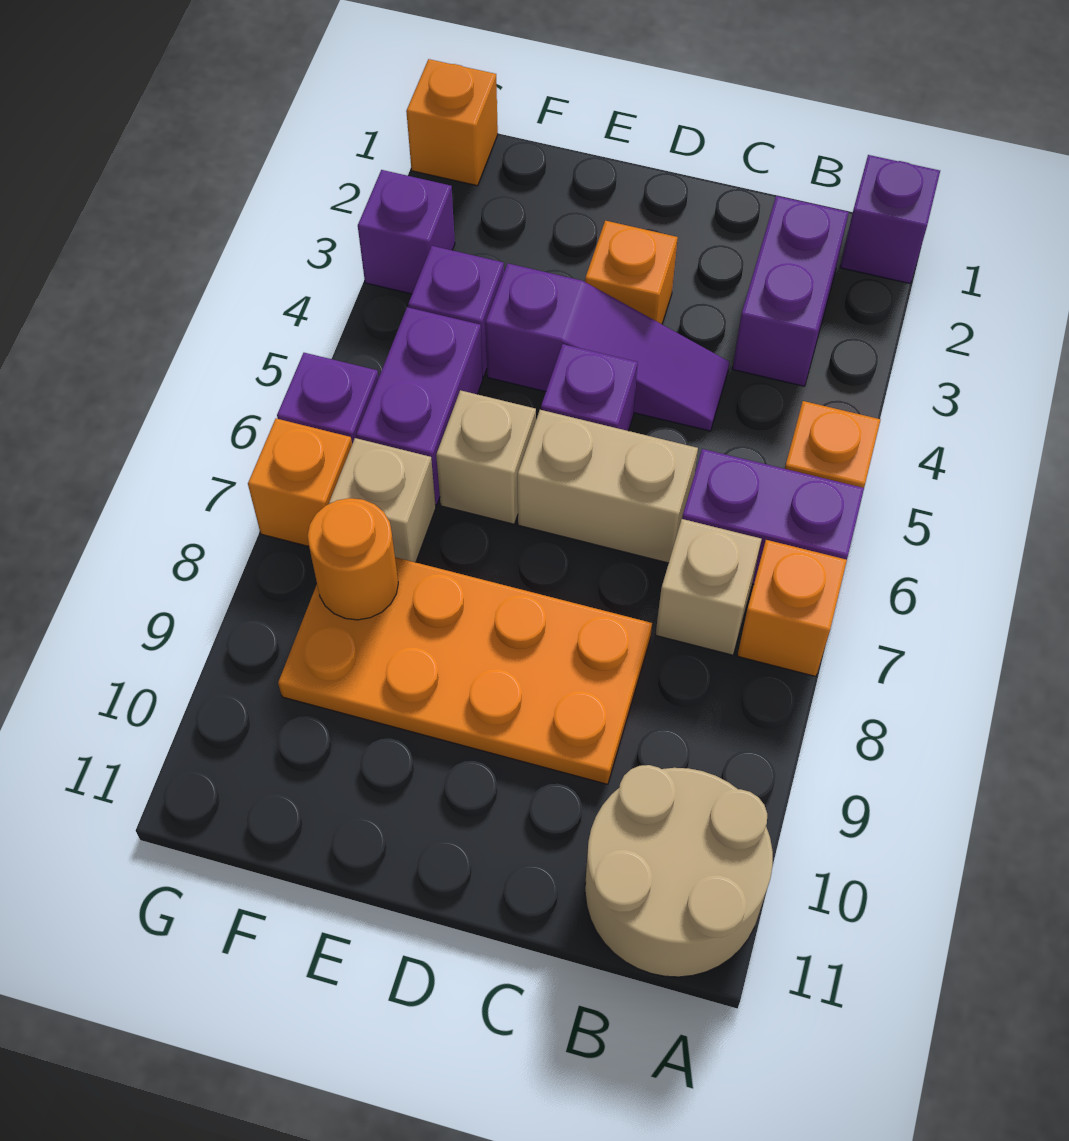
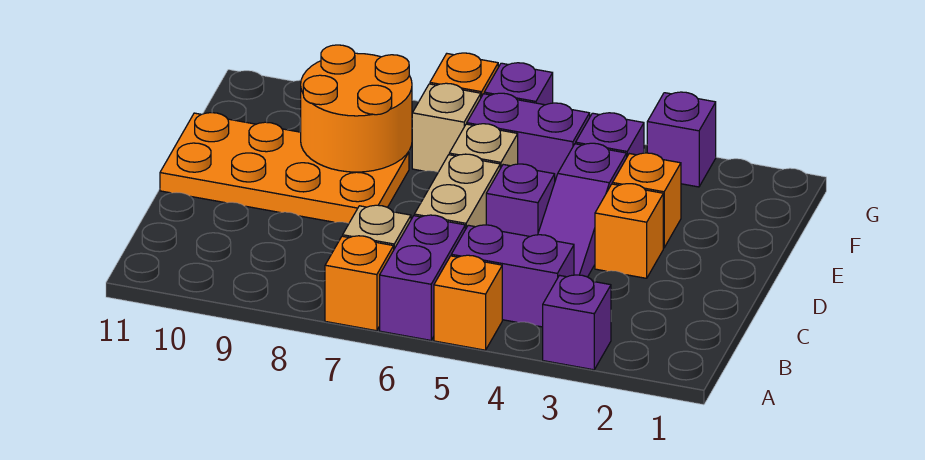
purple brick A1 level 1 -> purple brick A3 level 1
tan round brick A10:B11 level 1 -> none
purple brick B2:B3 level 1 -> purple brick B4:B5 level 1
orange plate C8:F9 level 1 -> orange plate D8:E11 level 1
orange round brick F8 level 2 -> orange round brick E8:F9 level 2
orange brick G1 level 1 -> orange brick E3 level 1

